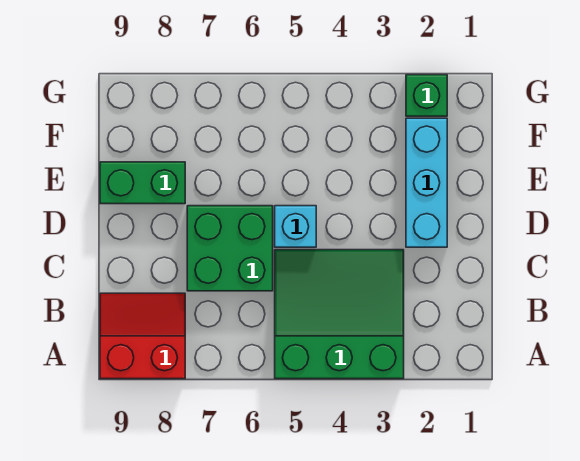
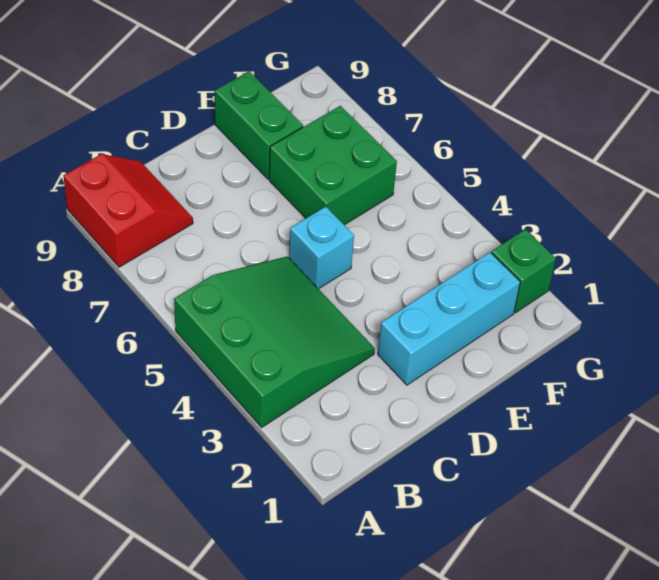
green brick C6:D7 level 1 -> green brick E6:F7 level 1

